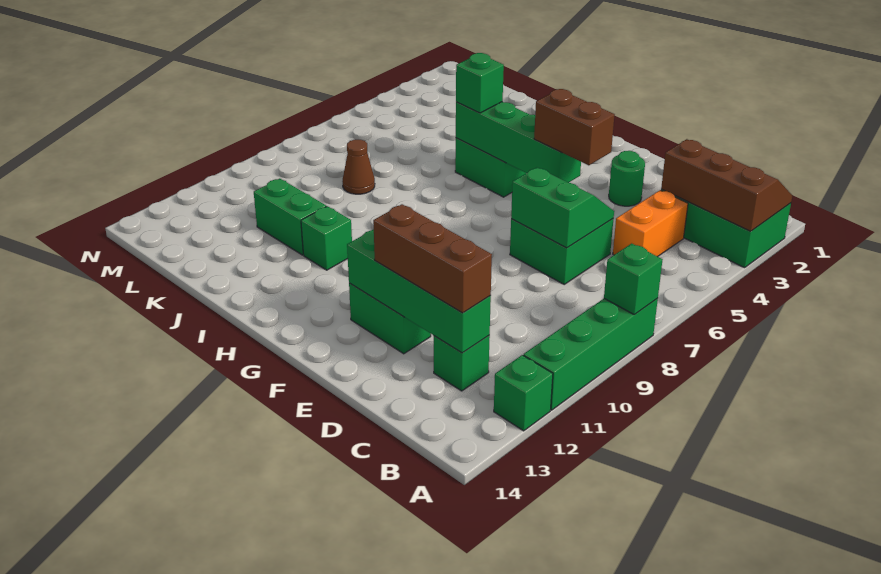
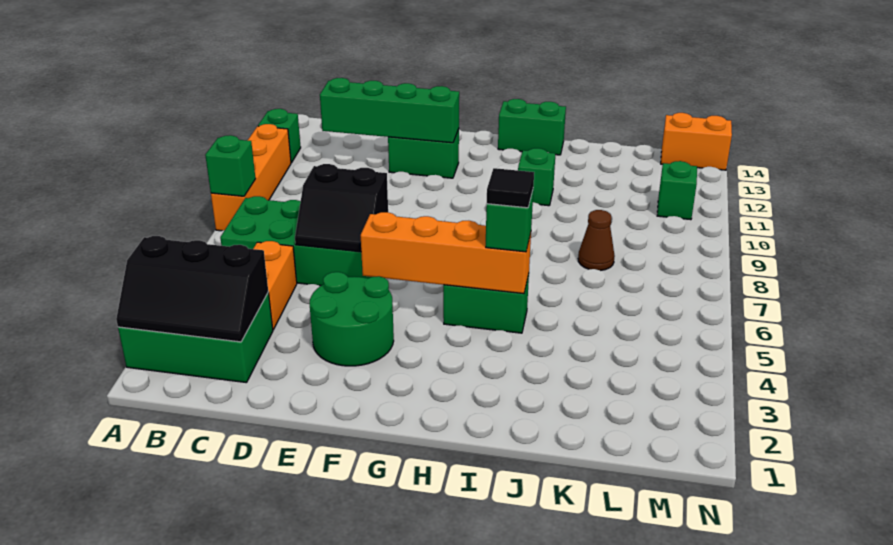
brown slope A2:C3 level 2 top 3 -> black slope A2:C3 level 2 top 3
green brick A8:A11 level 1 -> orange brick A8:A11 level 1
green brick C12 level 1 -> green brick M11 level 1
brown brick C12:E12 level 3 -> none
green brick D6:E7 level 1 -> green brick B6:E7 level 1
green slope D6:E7 level 2 top 7 -> black slope D6:E7 level 2 top 7
green round brick E3 level 1 -> green round brick E3:F4 level 1
brown brick E5:F5 level 3 -> none
green brick F5:I5 level 2 -> orange brick F5:I5 level 2
none -> black tile I5 level 4
green brick J11:K11 level 1 -> green brick H14:I14 level 1
none -> orange brick M14:N14 level 1

